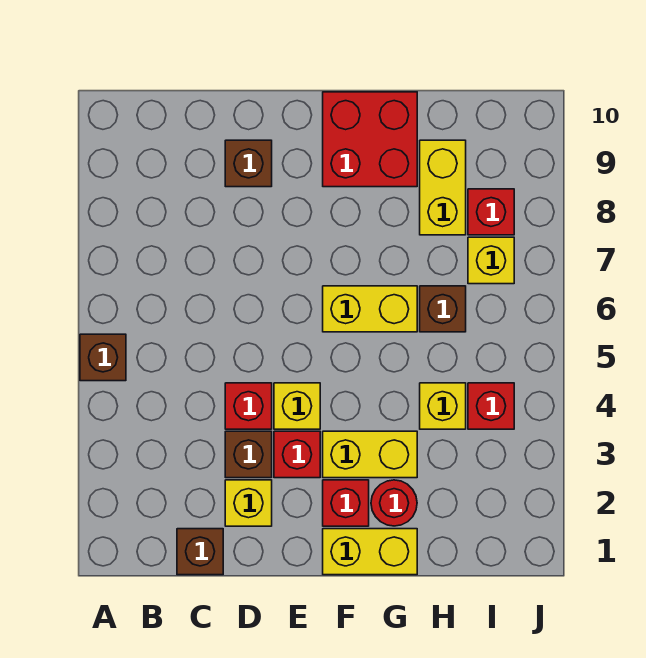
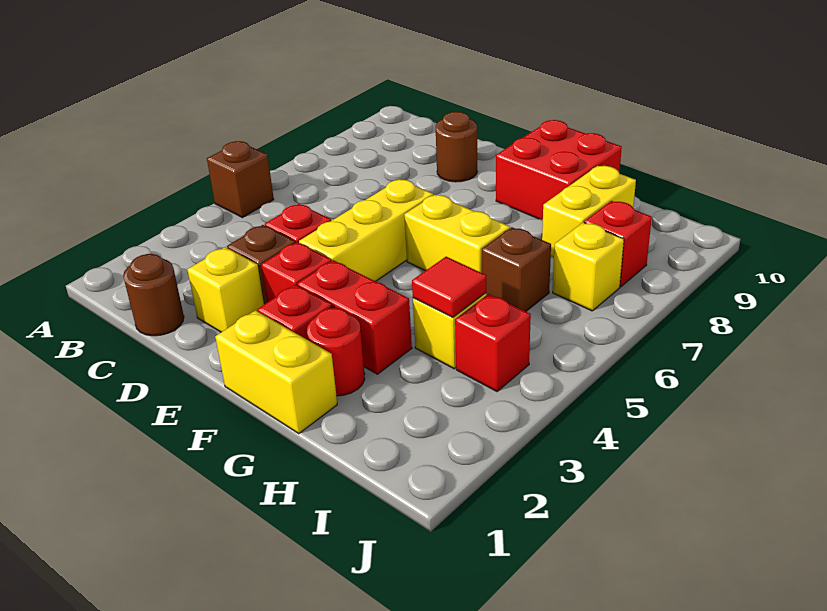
brown brick C1 level 1 -> brown round brick C1 level 1
brown brick D9 level 1 -> brown round brick D9 level 1
yellow brick E4 level 1 -> yellow brick E4:E6 level 1
yellow brick F3:G3 level 1 -> red brick F3:G3 level 1
none -> red tile H4 level 2

